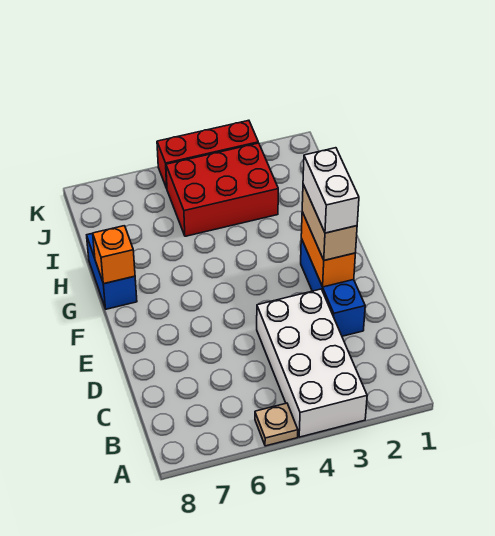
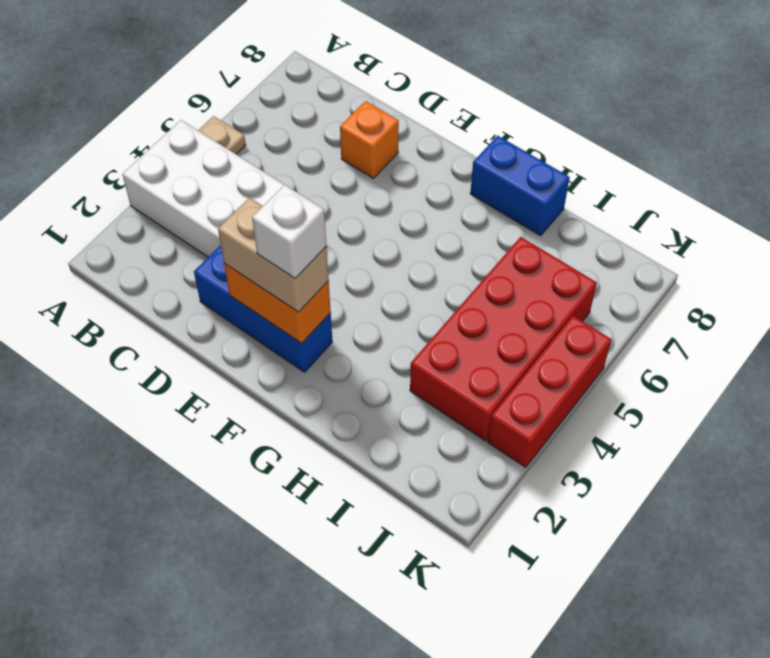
white brick E2:F2 level 4 -> white brick F2 level 4
orange brick G8 level 2 -> orange brick D7 level 1
red brick I3:J5 level 1 -> red brick I3:J6 level 1

